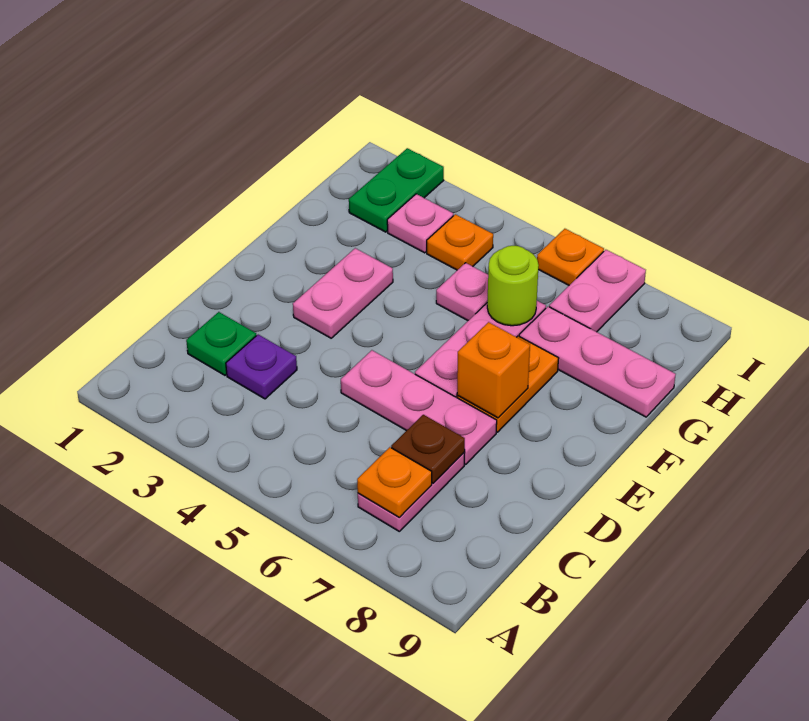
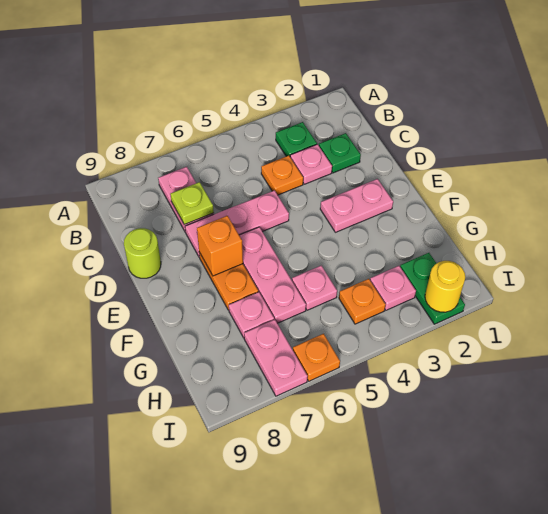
none -> green plate B3 level 1
orange plate B7 level 2 -> orange plate C4 level 1
purple plate C3 level 1 -> pink plate C3 level 1
brown plate C7 level 2 -> lime plate C7 level 2
pink plate E3:F3 level 1 -> pink plate E2:E3 level 1
lime round brick G6 level 2 -> lime round brick D9 level 1
pink plate G7:G9 level 1 -> pink plate G7 level 1
none -> yellow round brick I2 level 2

